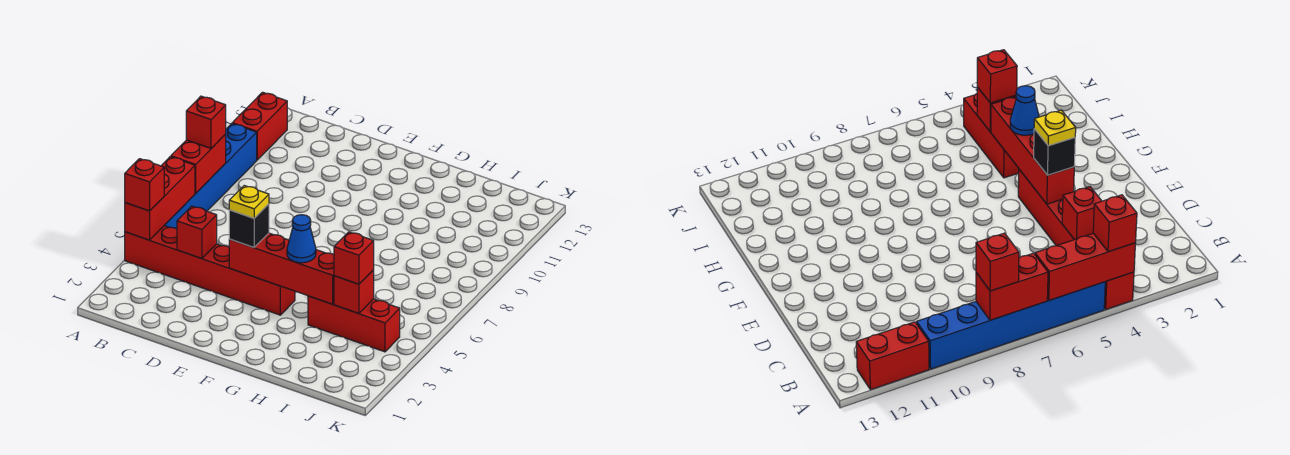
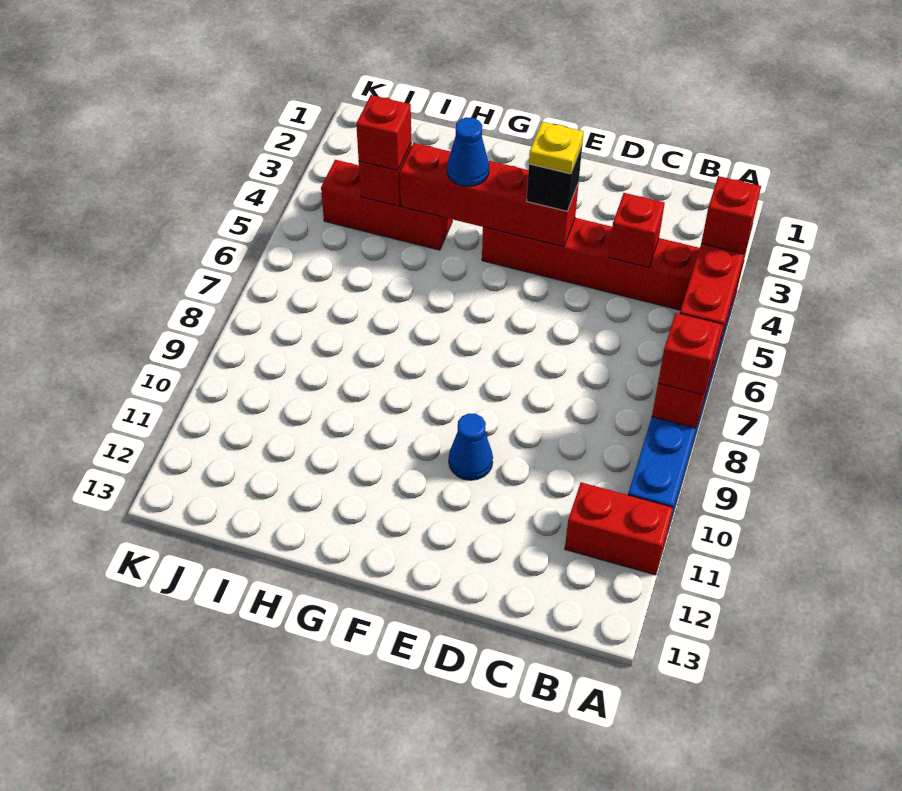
red brick A11:A12 level 1 -> red brick A11:B11 level 1
none -> blue cone E10 level 1

